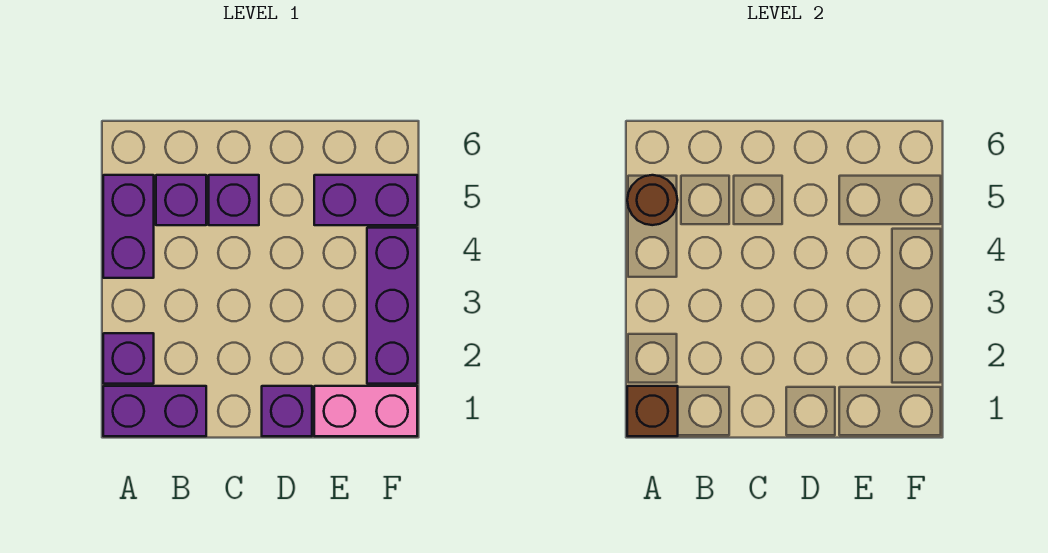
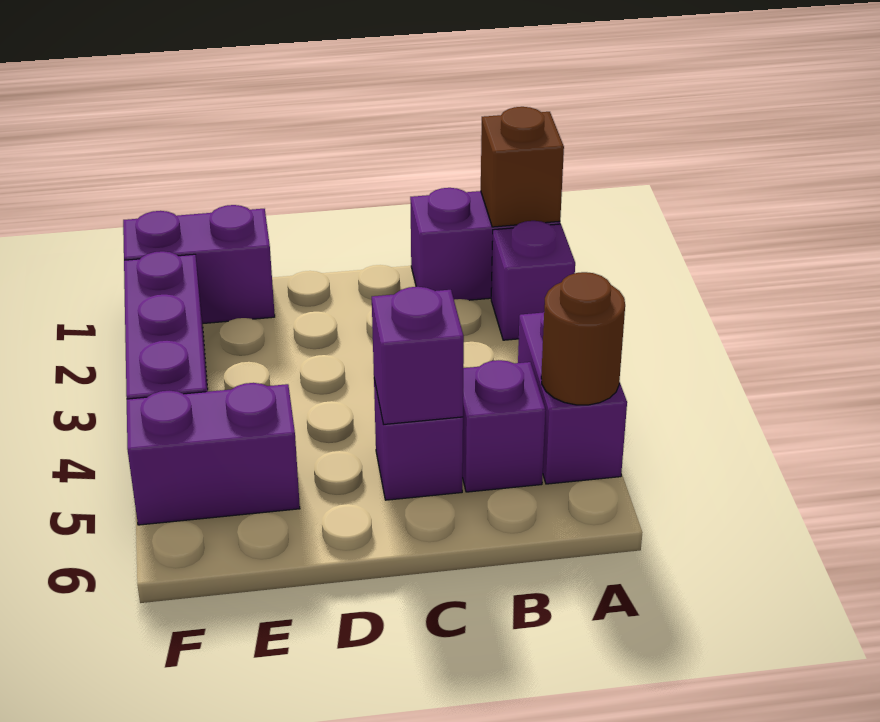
purple brick D1 level 1 -> purple brick C5 level 2
pink brick E1:F1 level 1 -> purple brick E1:F1 level 1

